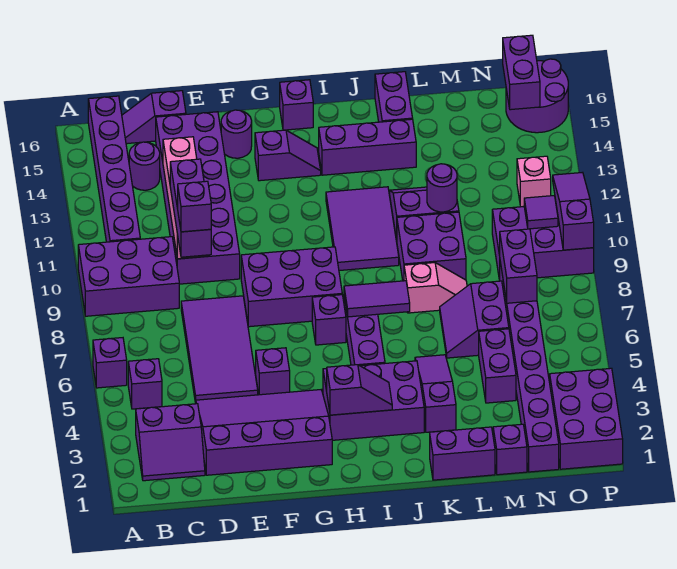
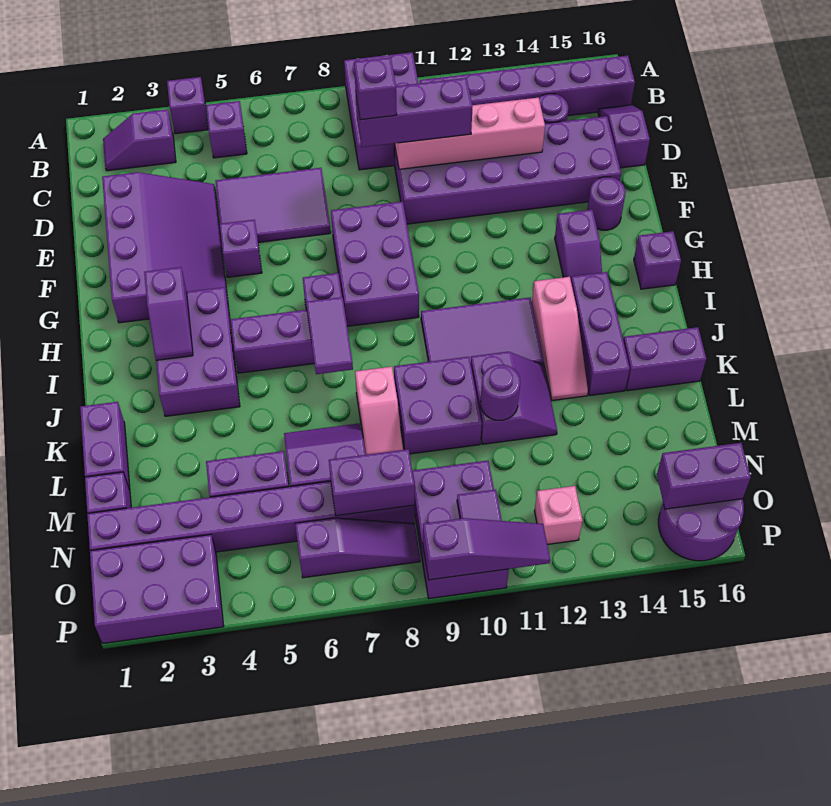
purple brick A6 level 1 -> purple brick A4 level 1
purple slope B2:C3 level 1 top 3 -> purple slope B2:B3 level 1 top 3
purple tile D5:E8 level 1 -> purple tile D5:E7 level 1
none -> pink slope I13:K13 level 1 top I
purple slope K3:K5 level 1 top 3 -> purple slope O6:O8 level 1 top 6

